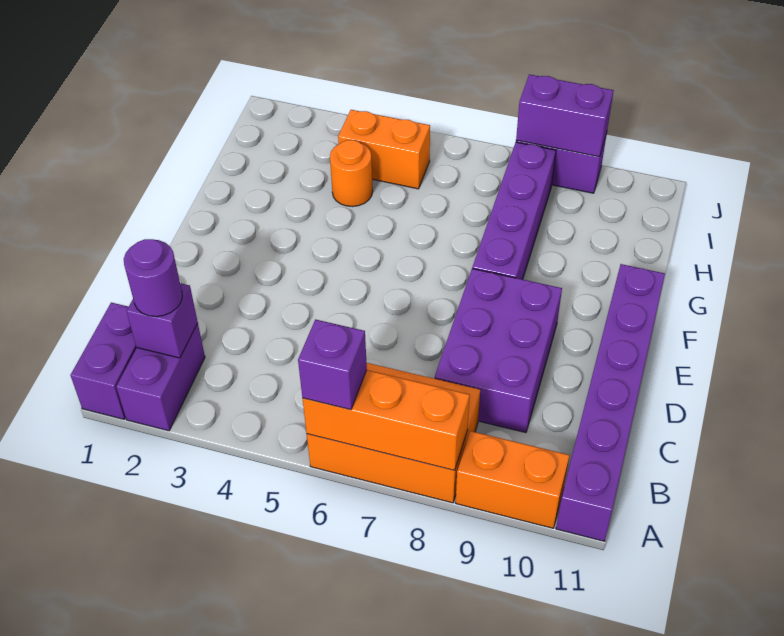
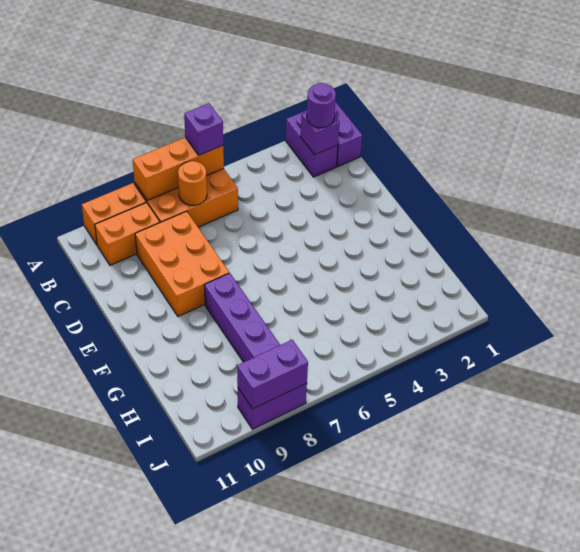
purple brick A11:F11 level 1 -> none
purple brick C8:E9 level 1 -> orange brick C8:E9 level 1
orange round brick H4 level 1 -> orange round brick B7 level 2
orange brick I4:I5 level 1 -> orange brick B9:B10 level 1

